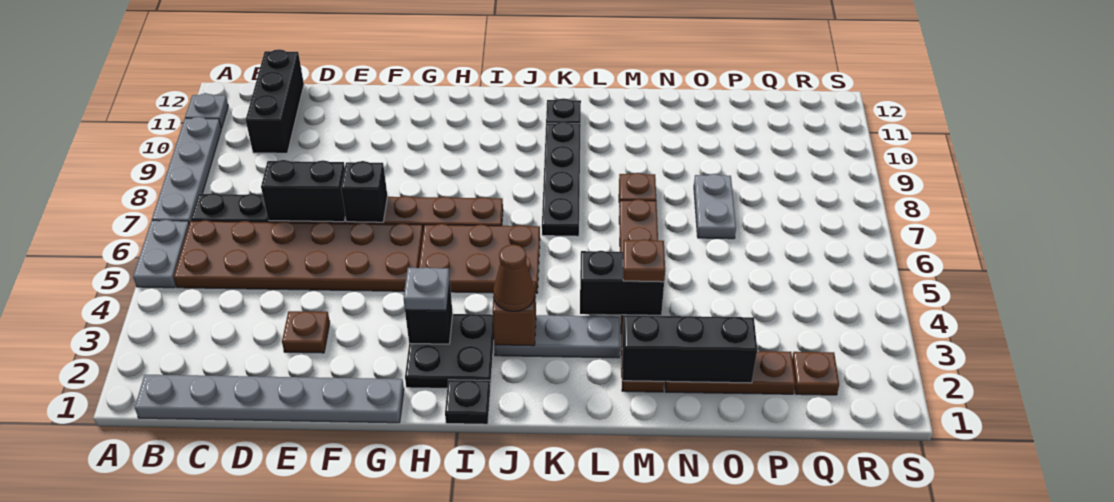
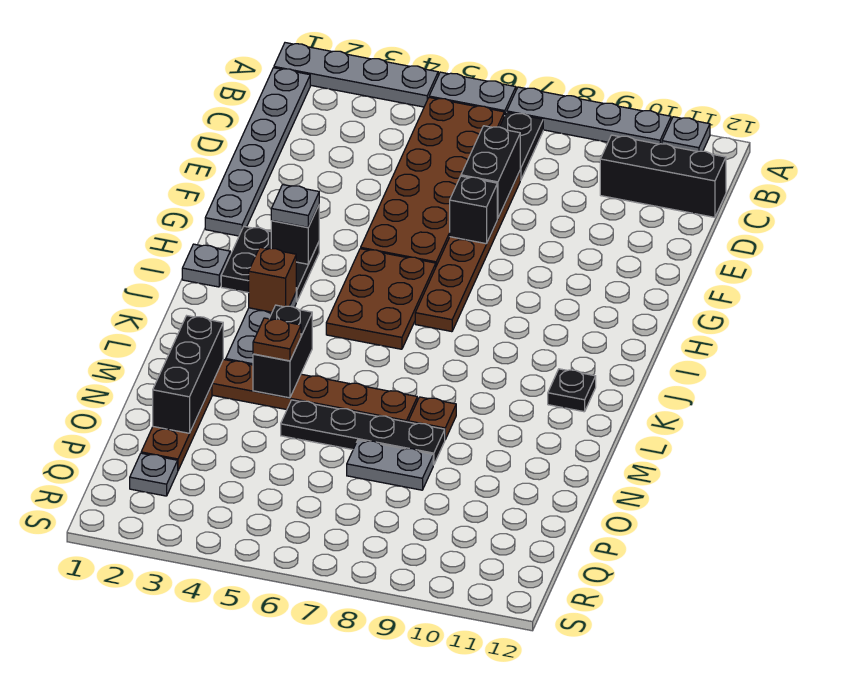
none -> grey plate A1:A4 level 1
brown plate E3 level 1 -> none
black plate I1 level 1 -> grey plate I1 level 1
brown cone J3 level 3 -> none
black plate K7:K10 level 1 -> black plate N5:N8 level 1
brown plate Q2 level 1 -> grey plate Q2 level 1

